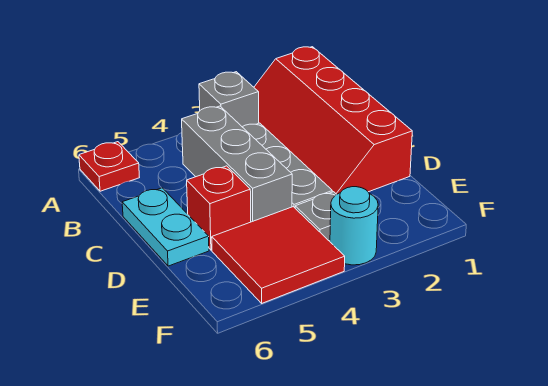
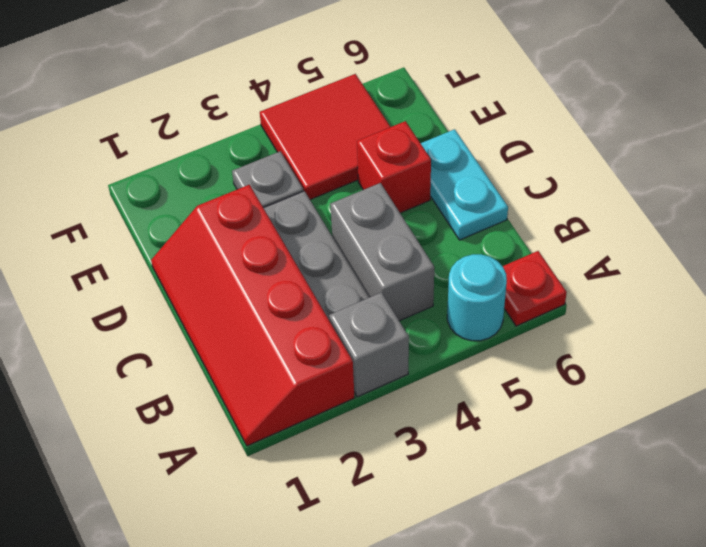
red slope A1:D2 level 1 top 1 -> red slope A1:D2 level 1 top 2
grey brick B4:D4 level 1 -> grey brick B4:C4 level 1
cyan round brick F3 level 1 -> cyan round brick A5 level 1

